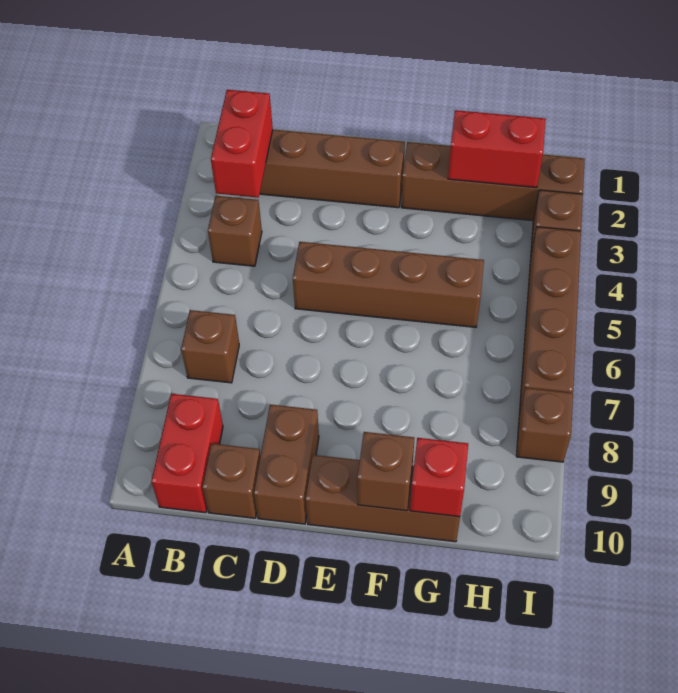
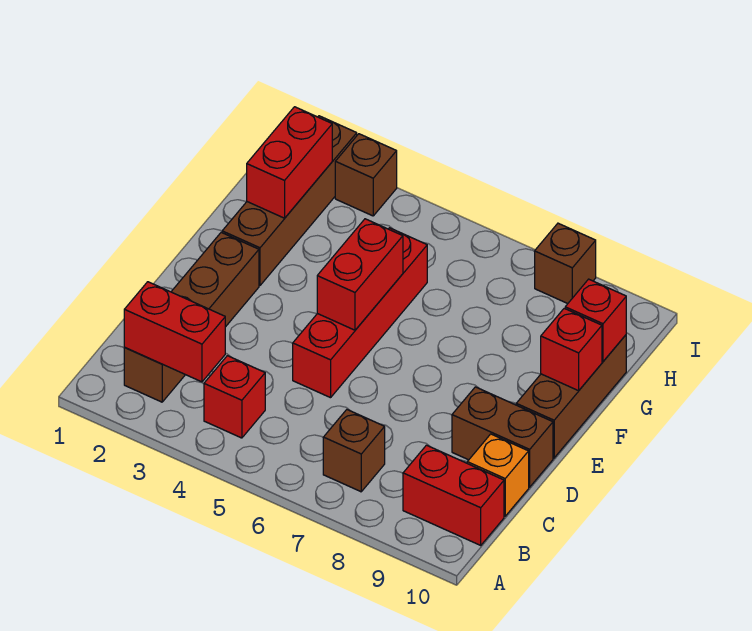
brown brick B4 level 1 -> red brick B4 level 1
brown brick C10 level 1 -> orange brick C10 level 1
brown brick D5:G5 level 1 -> red brick D5:G5 level 1
none -> red brick E5:F5 level 2
brown brick F10 level 2 -> red brick F10 level 2
brown brick I4:I7 level 1 -> none

